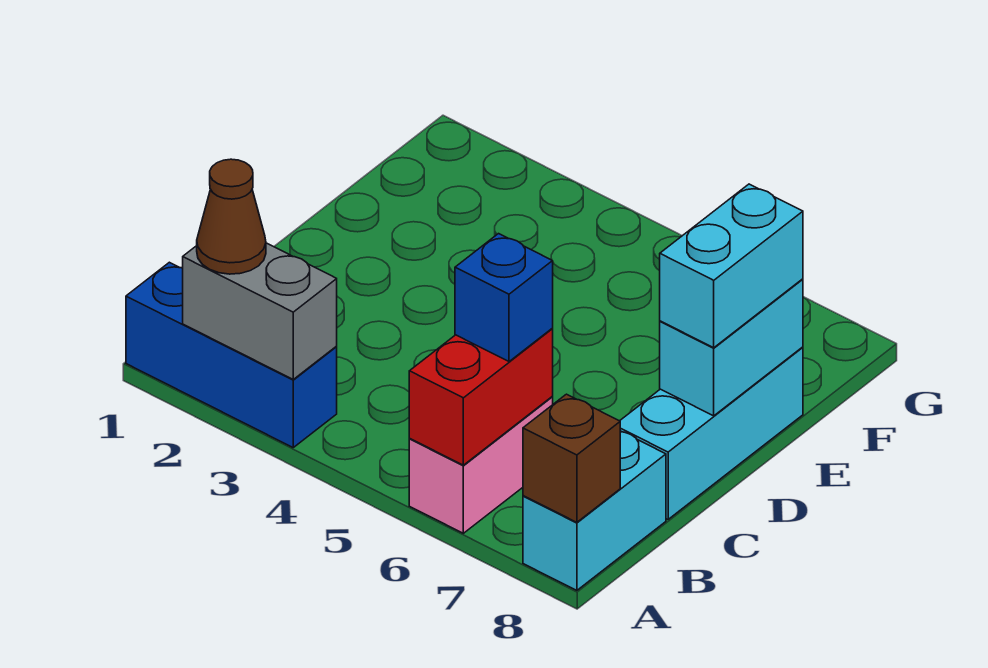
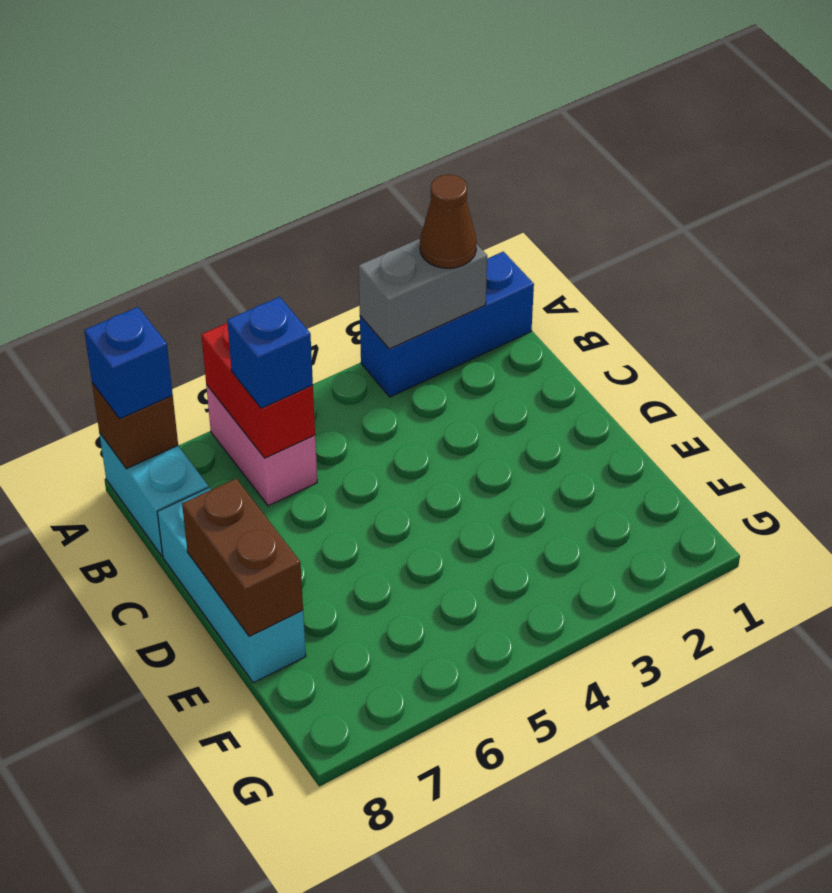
none -> blue brick A8 level 3
cyan brick D8:E8 level 2 -> brown brick D8:E8 level 2
cyan brick D8:E8 level 3 -> none

